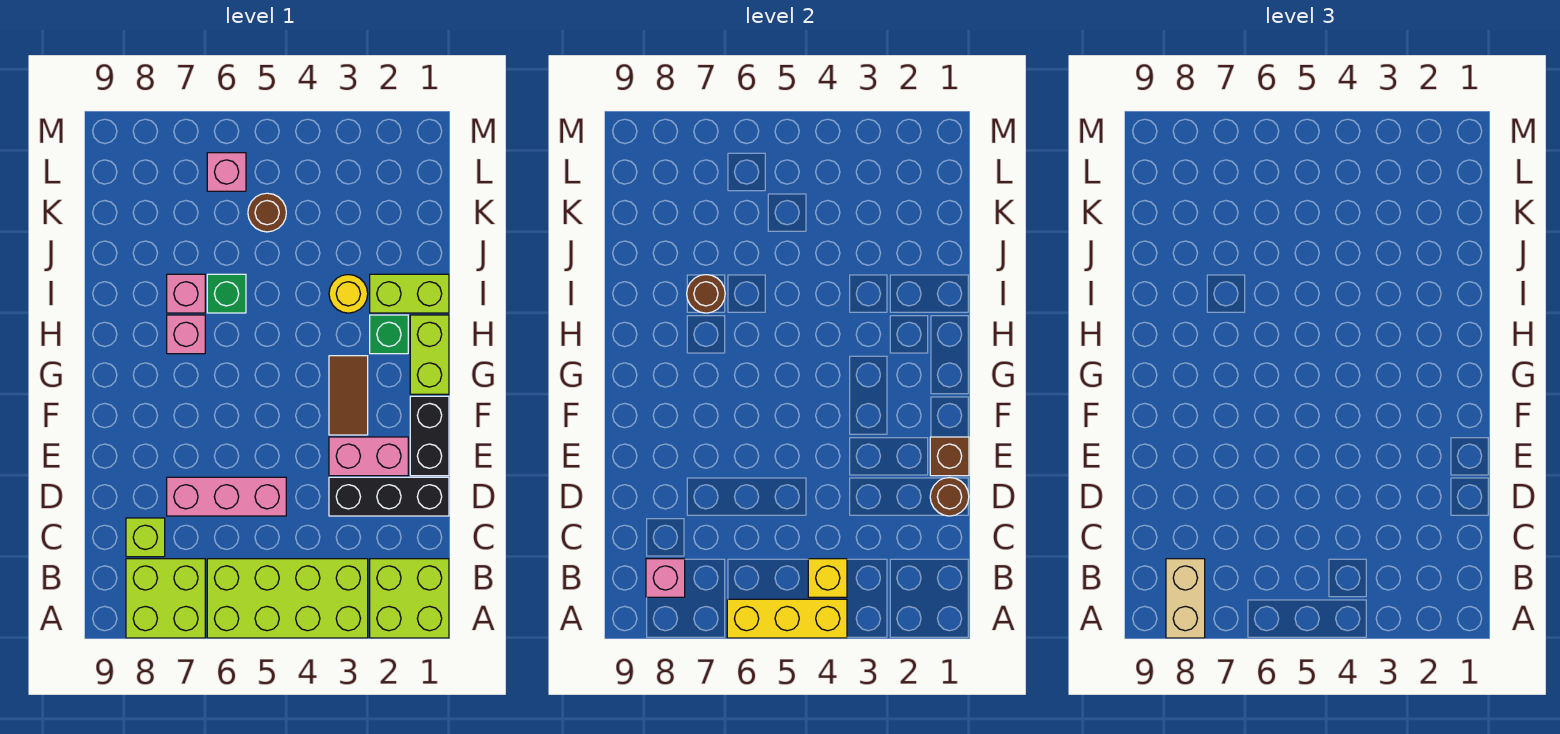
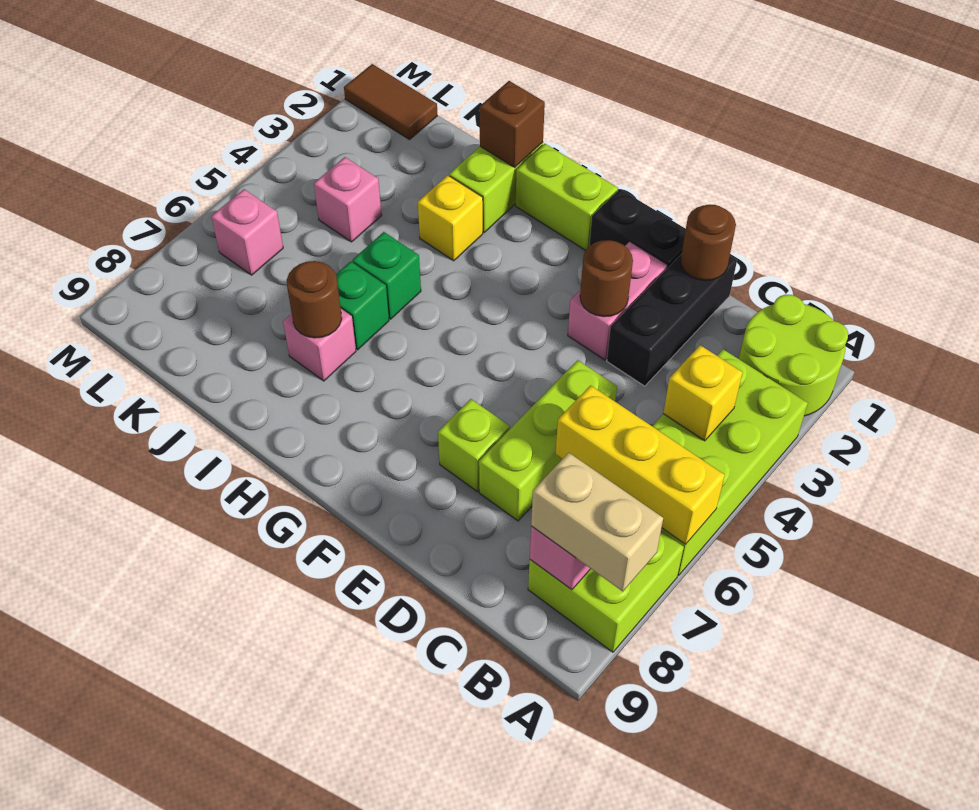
lime brick A1:B2 level 1 -> lime round brick A1:B2 level 1
yellow brick A4:A6 level 2 -> yellow brick A6:C6 level 2
lime brick C8 level 1 -> lime brick E7 level 1
pink brick D5:D7 level 1 -> lime brick D5:D7 level 1
brown brick E1 level 2 -> brown brick I1 level 2
brown tile F3:G3 level 1 -> brown tile L1:M1 level 1
green brick H2 level 1 -> green brick I5 level 1
pink brick H7 level 1 -> pink brick K4 level 1
yellow round brick I3 level 1 -> yellow brick I3 level 1
brown round brick K5 level 1 -> brown round brick E3 level 2

